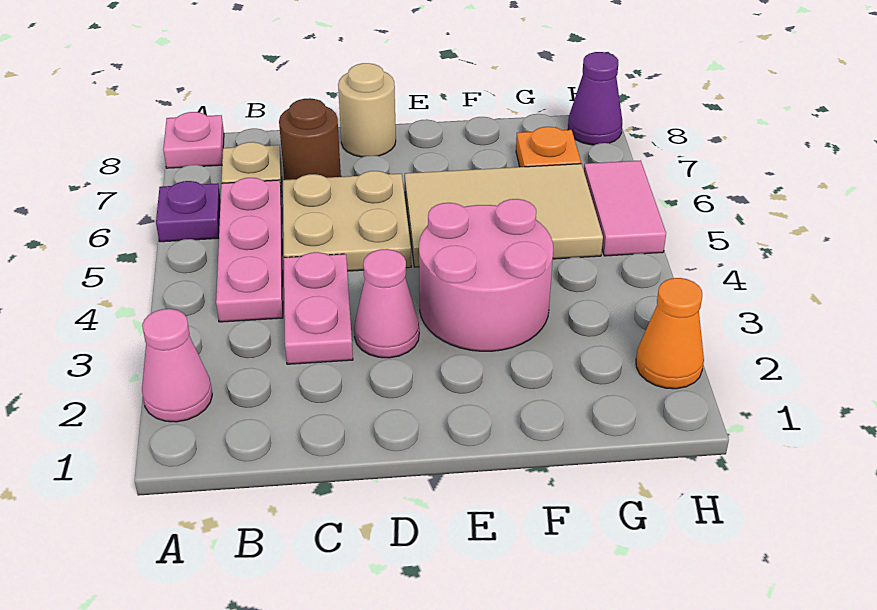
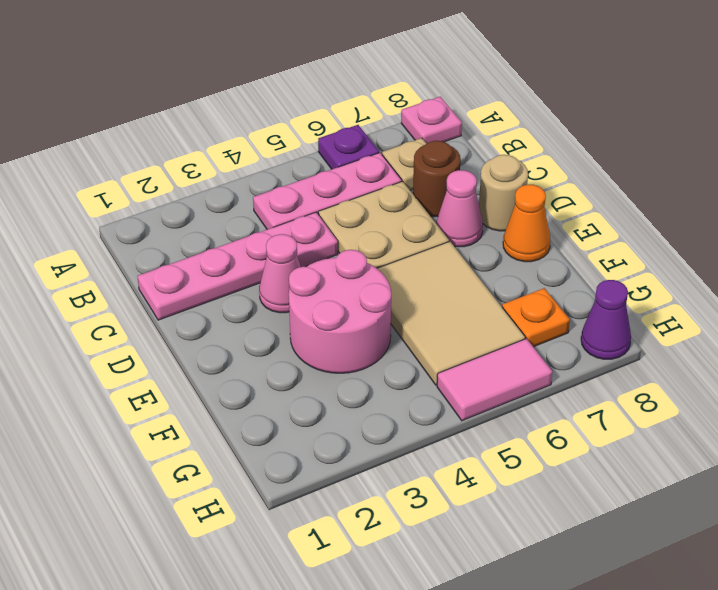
pink cone A2 level 1 -> pink cone D7 level 1
pink plate C3:C4 level 1 -> pink plate C1:C4 level 1
orange cone H2 level 1 -> orange cone E8 level 1

